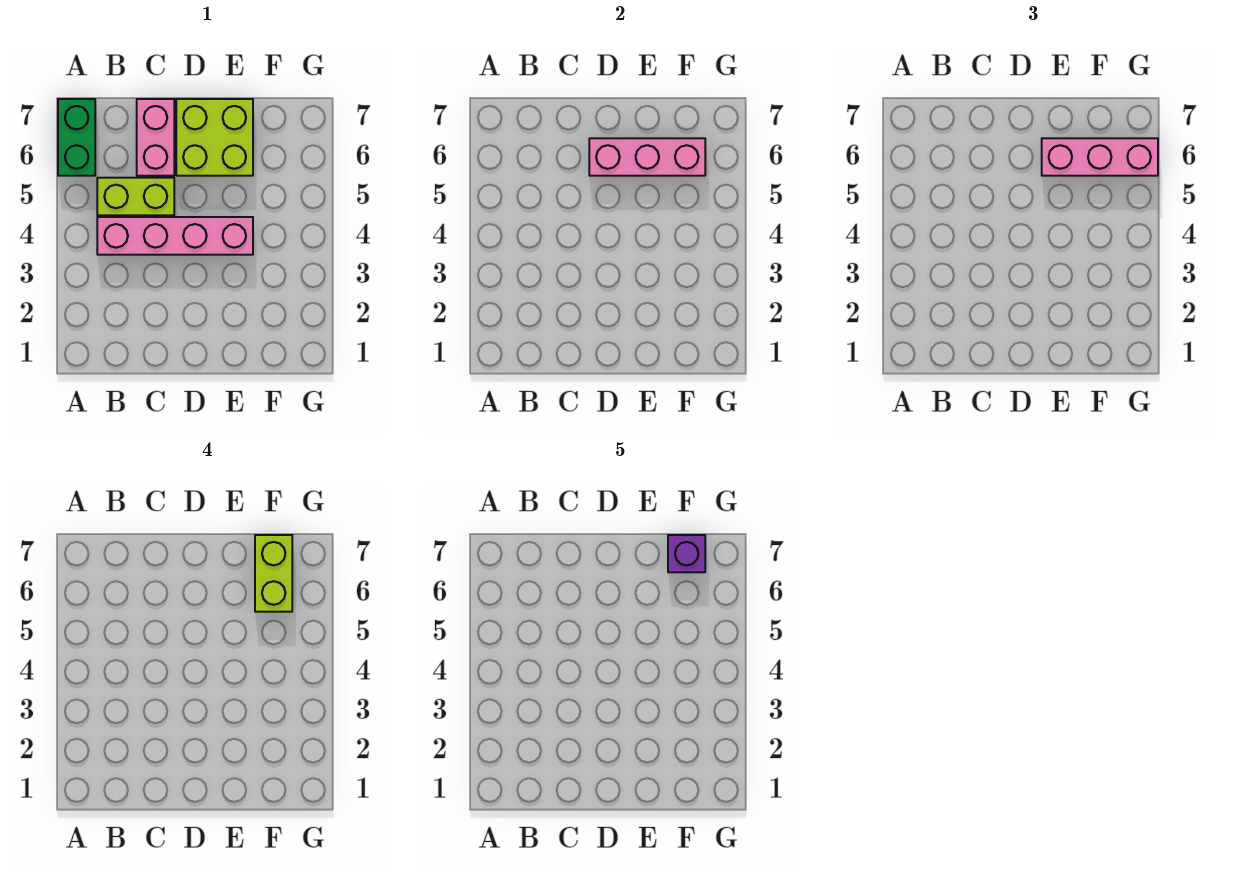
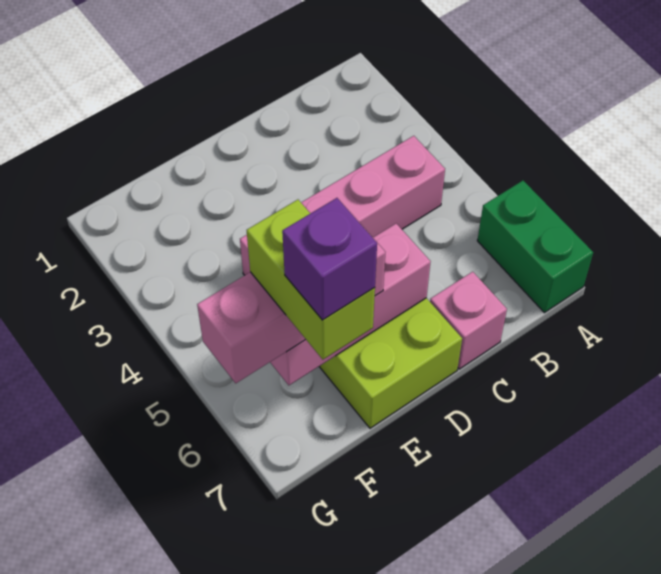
lime brick B5:C5 level 1 -> none
pink brick C6:C7 level 1 -> pink brick C7 level 1

